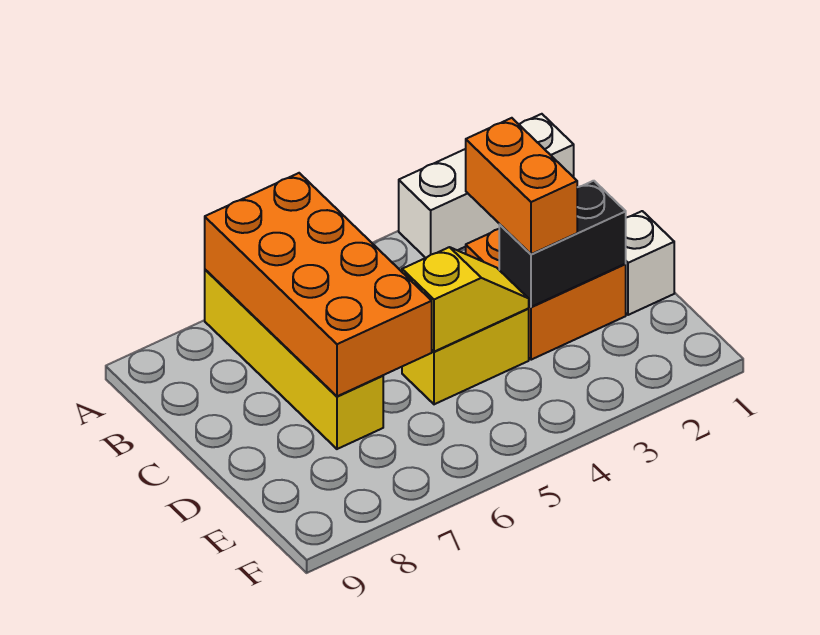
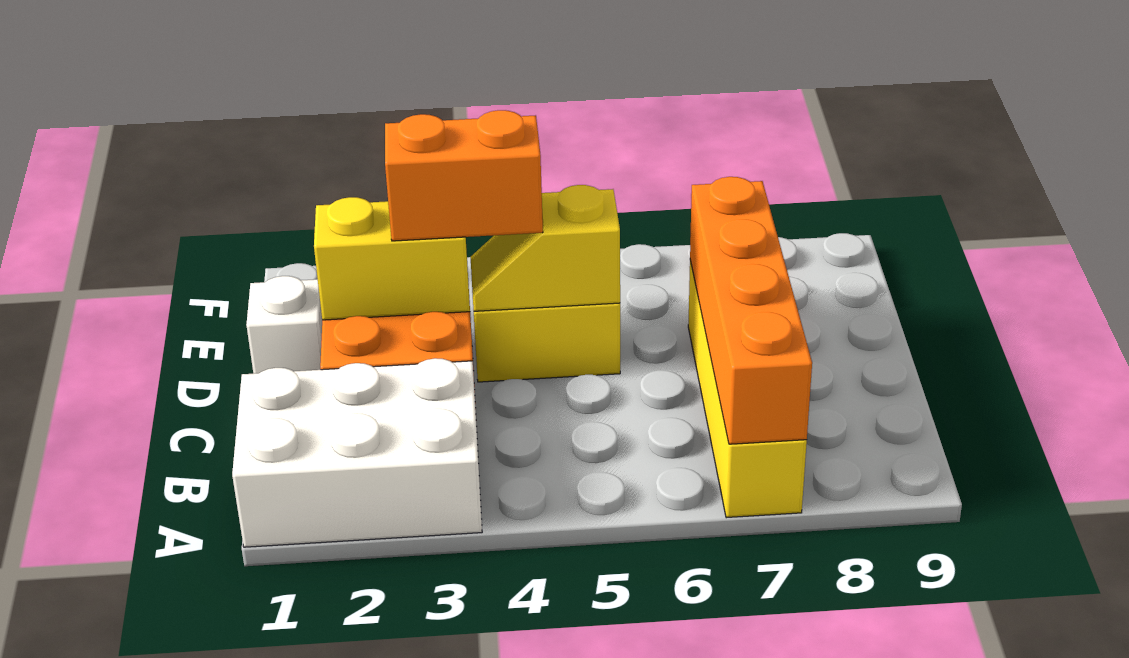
white brick A1:A3 level 1 -> white brick A1:B3 level 1
orange brick A6:D7 level 2 -> orange brick A7:D7 level 2
orange brick C3:D3 level 3 -> orange brick D3:D4 level 3
black brick D2:D3 level 2 -> yellow brick D2:D3 level 2

